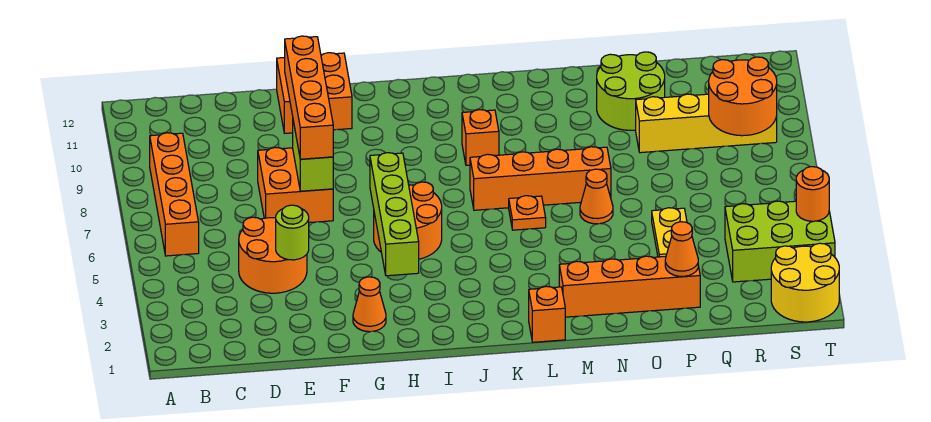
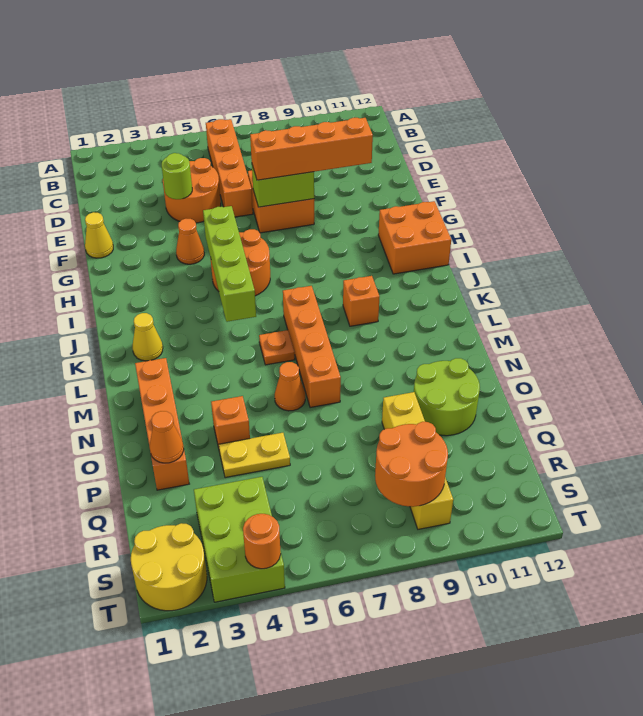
orange brick B6:B9 level 1 -> orange brick B6:E6 level 1
none -> yellow cone F1 level 1
orange brick F11:G12 level 1 -> orange brick H11:I12 level 1
orange cone G2 level 1 -> orange cone G4 level 1
lime brick H3:H6 level 2 -> lime brick H5:K5 level 2
none -> yellow cone K2 level 1
orange brick L1 level 1 -> orange brick O4 level 1

